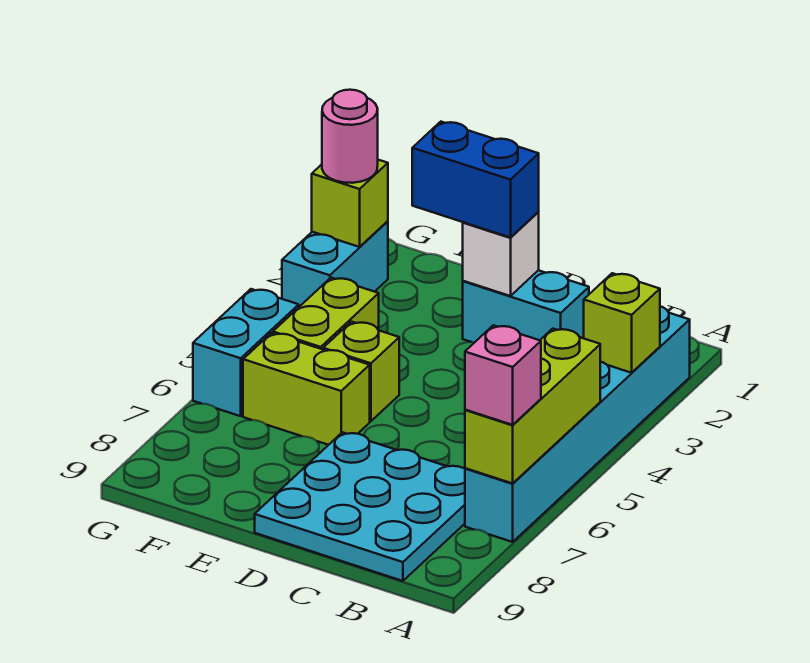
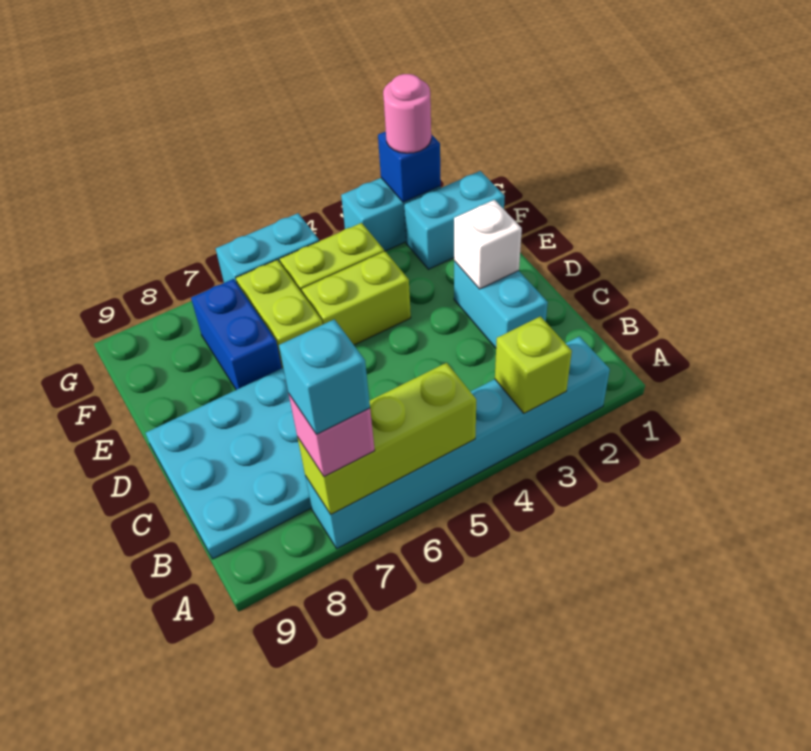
none -> cyan brick A7 level 4
blue brick D2:E2 level 3 -> blue brick E7:F7 level 1
lime brick E5 level 1 -> lime brick E4:E5 level 1
none -> cyan brick F1:F2 level 1
lime brick G2 level 2 -> blue brick G2 level 2

